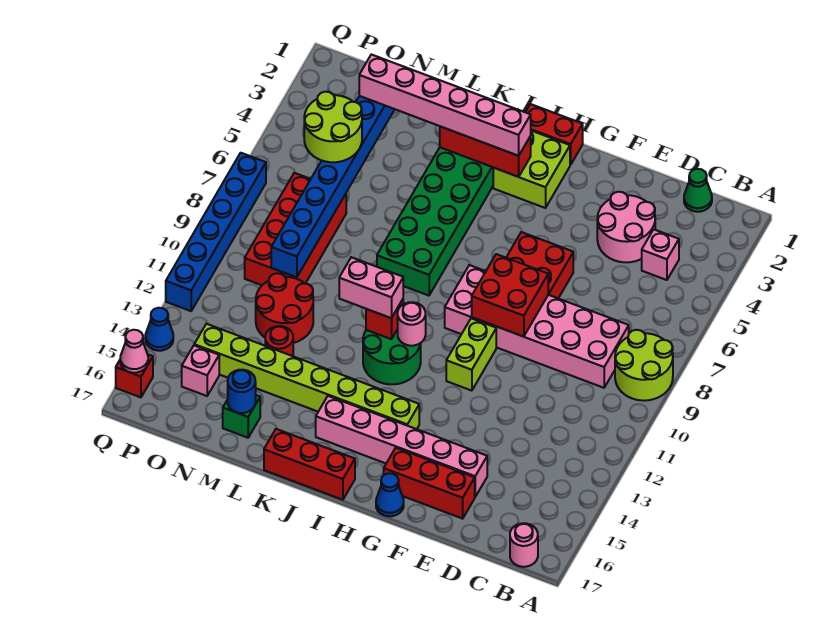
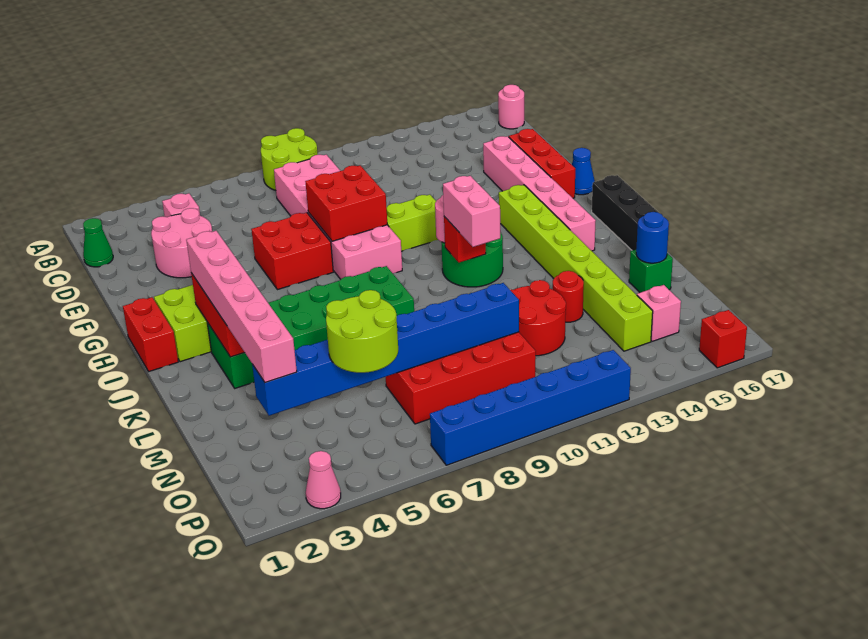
red brick I17:K17 level 1 -> black brick I17:K17 level 1
blue cone Q14 level 1 -> none
pink cone Q16 level 2 -> pink cone Q3 level 1

